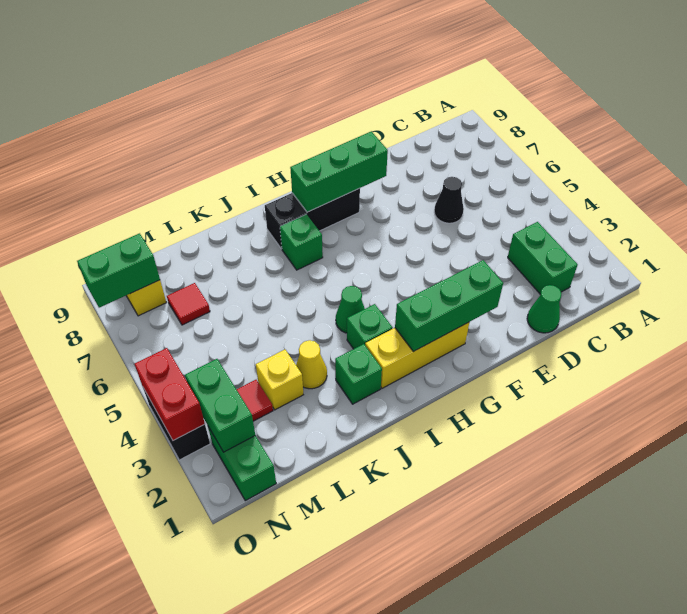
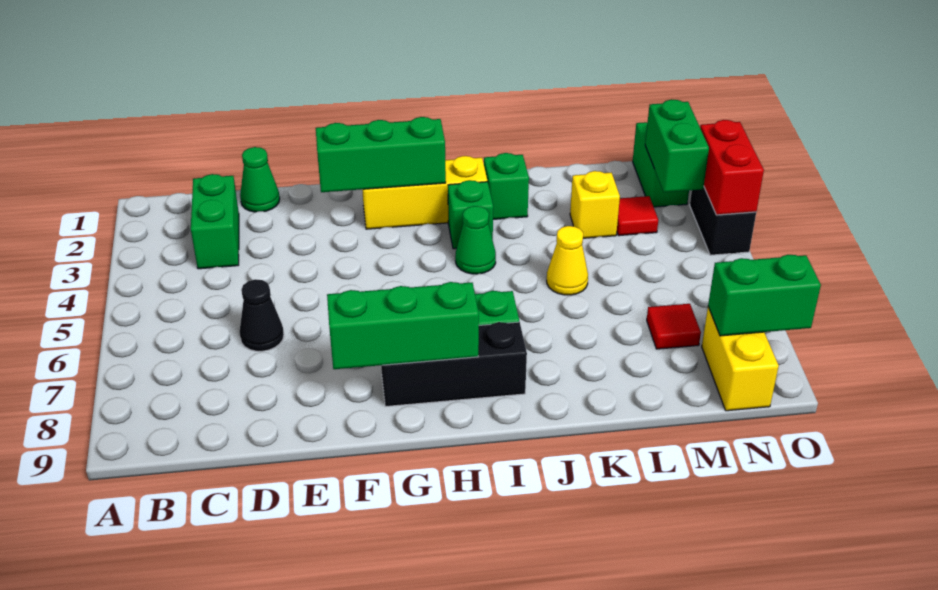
yellow cone K3 level 1 -> yellow cone K5 level 1

